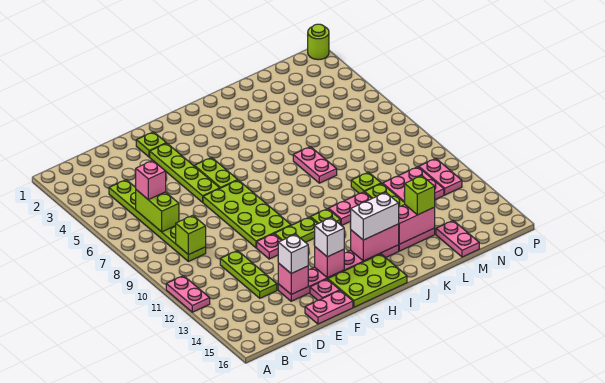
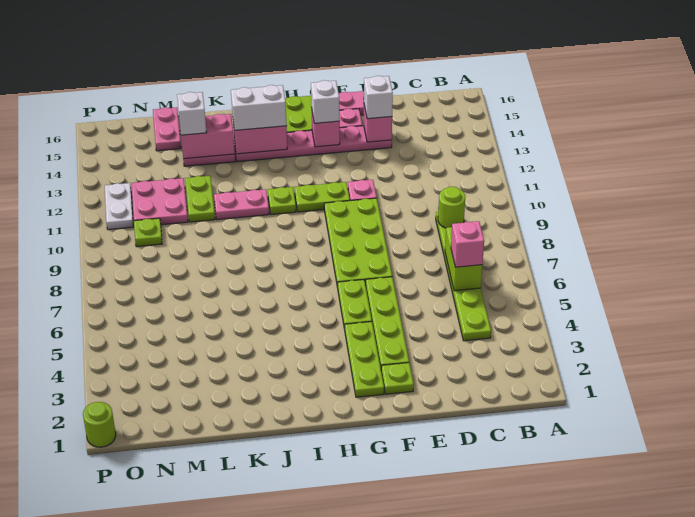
pink plate A11:A12 level 1 -> none
lime brick C9 level 2 -> lime round brick C9 level 2
lime plate D11:D13 level 1 -> lime plate G2:G4 level 1
pink plate K7:K8 level 1 -> none
lime plate L10 level 1 -> lime plate N10 level 1
lime brick L14 level 3 -> white brick L14 level 3
pink plate O11:O12 level 1 -> white plate O11:O12 level 1

